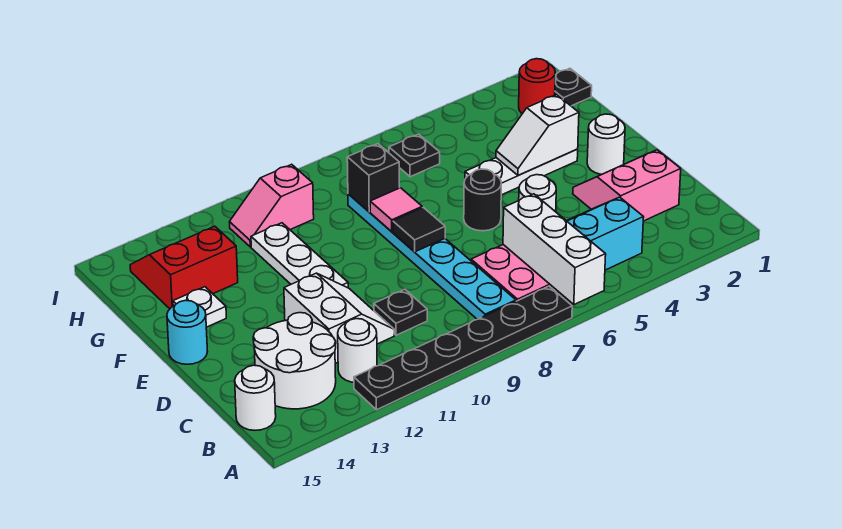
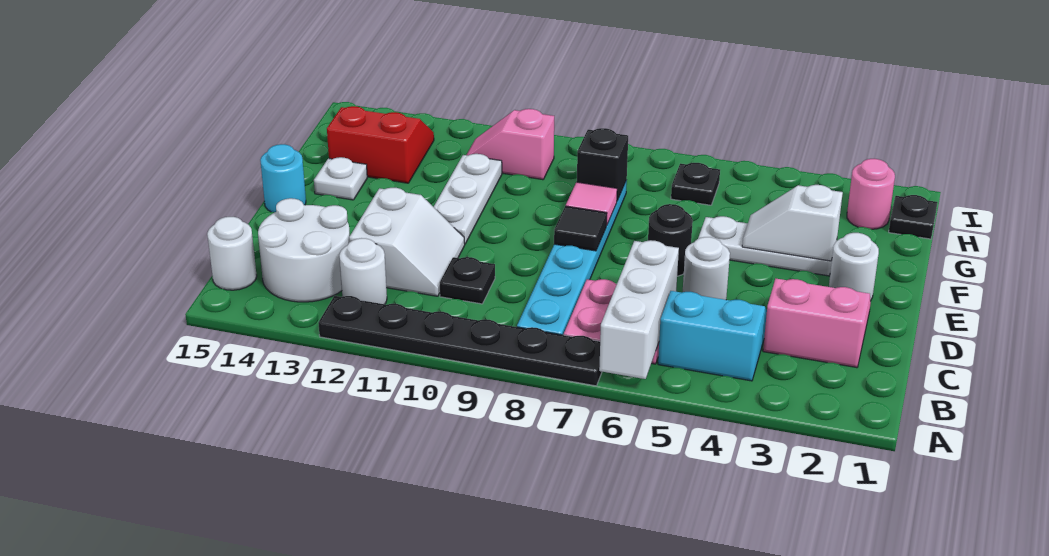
red round brick H2 level 1 -> pink round brick H2 level 1

